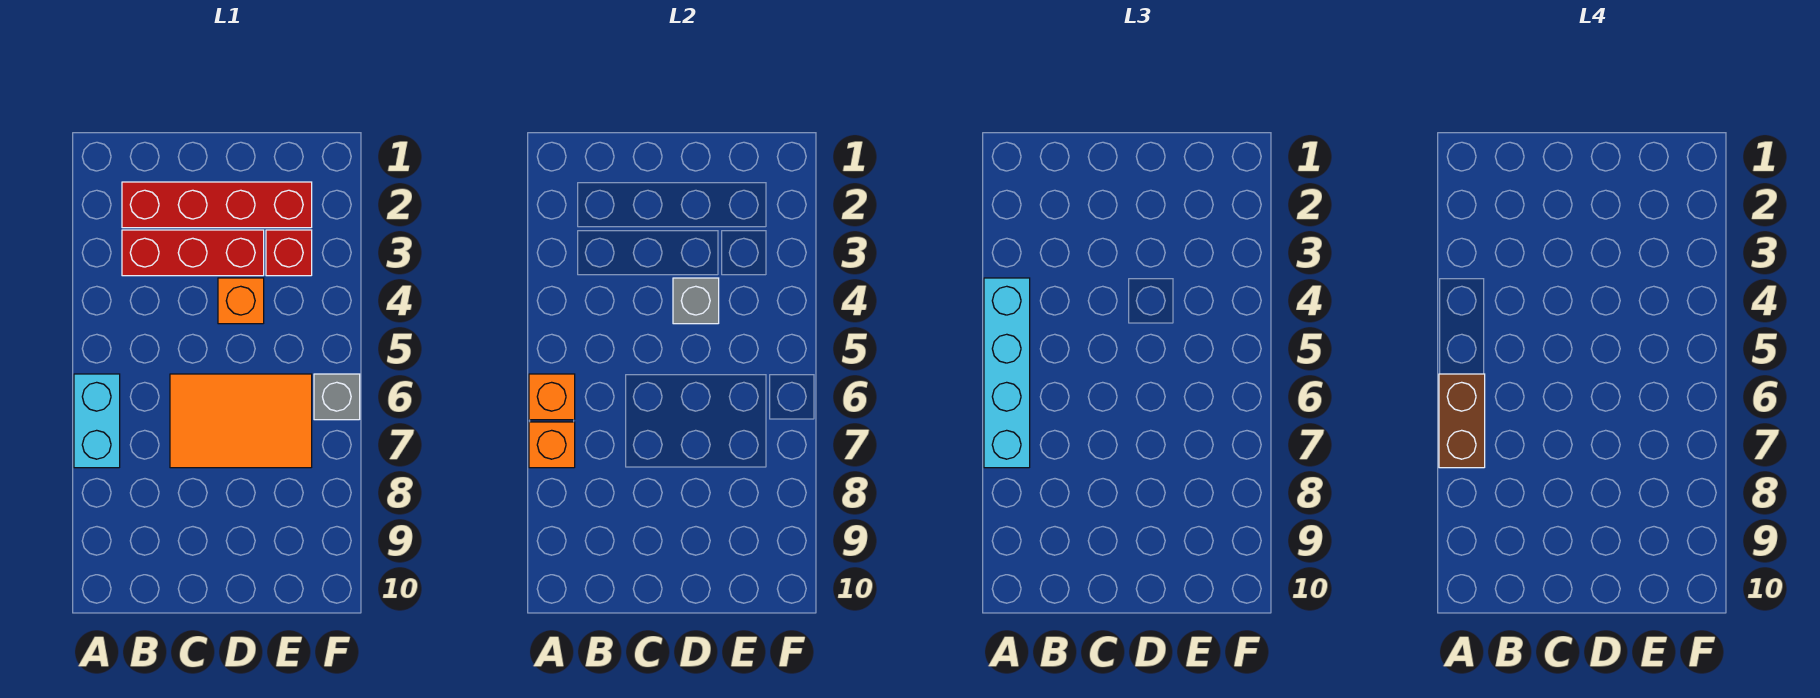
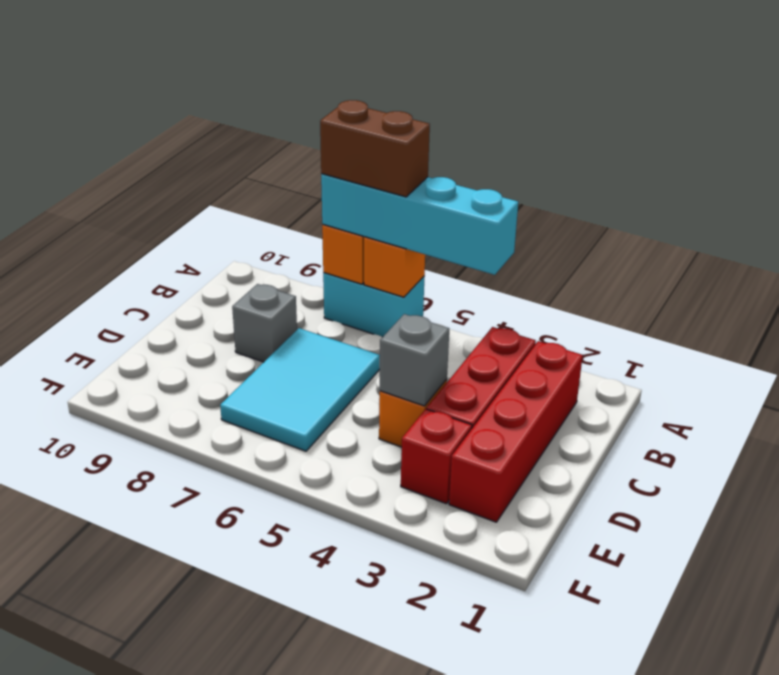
orange tile C6:E7 level 1 -> cyan tile C6:E7 level 1
grey brick F6 level 1 -> grey brick C8 level 1

